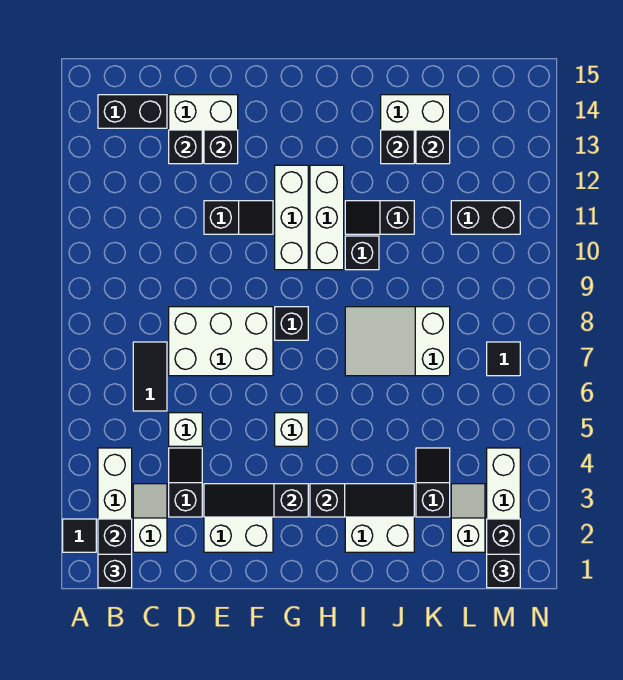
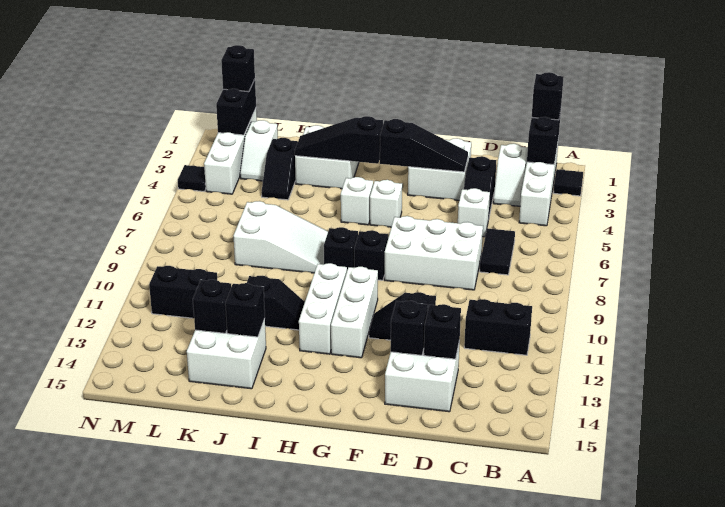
black brick B14:C14 level 1 -> black brick B11:C11 level 1
none -> white brick H5 level 1
black brick I10 level 1 -> black brick H8 level 1
black tile M7 level 1 -> black tile N4 level 1

